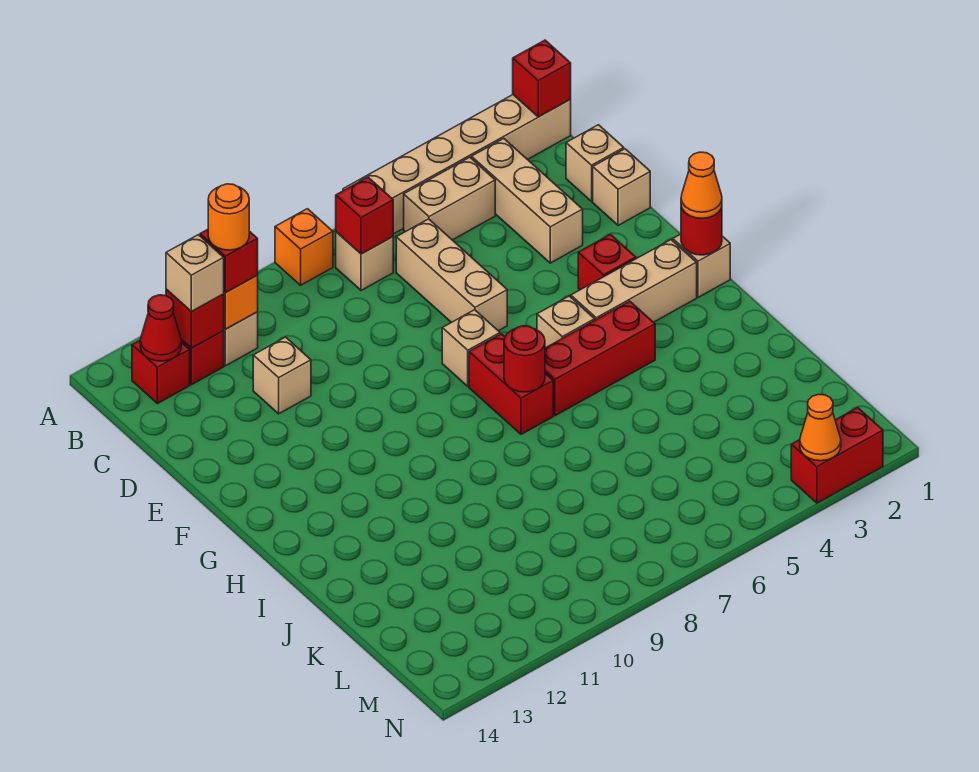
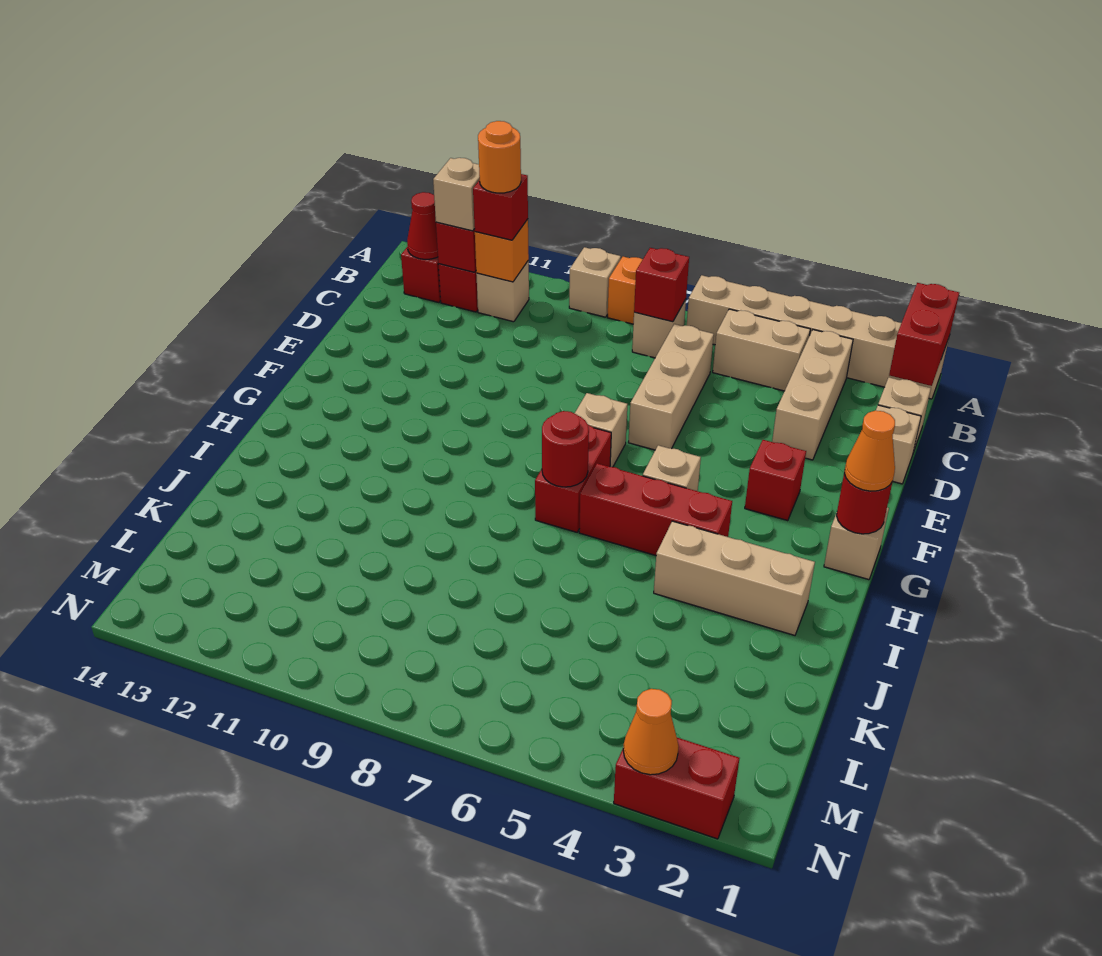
red brick A1 level 2 -> red brick A1:B1 level 2
tan brick D11 level 1 -> tan brick A9 level 1
tan brick G2:G4 level 1 -> tan brick I2:I4 level 1

